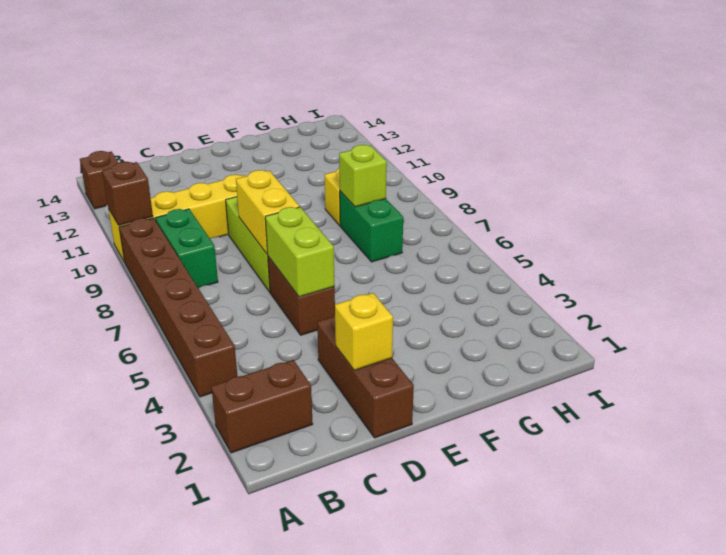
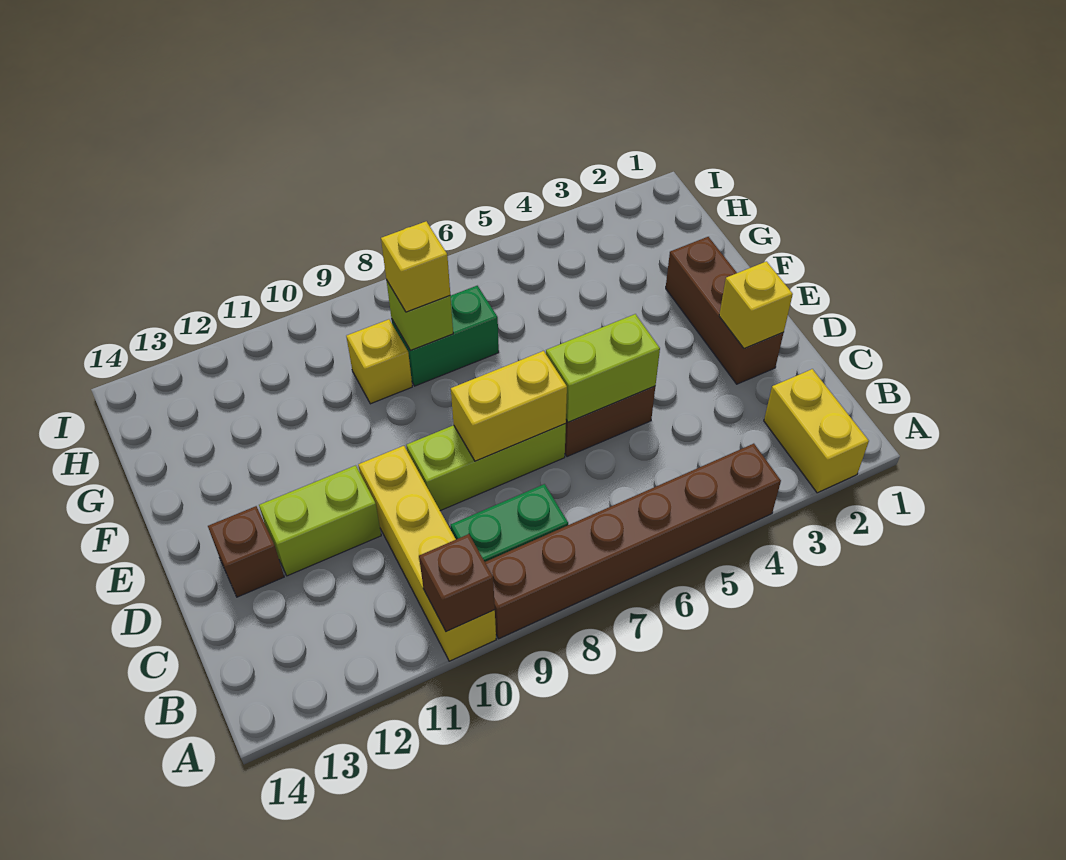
brown brick A2:B2 level 1 -> yellow brick A2:B2 level 1
brown brick A13 level 1 -> brown brick D13 level 1
brown brick D1:D3 level 1 -> brown brick D2:F2 level 1
none -> lime brick D11:D12 level 1
none -> yellow brick G8 level 3

